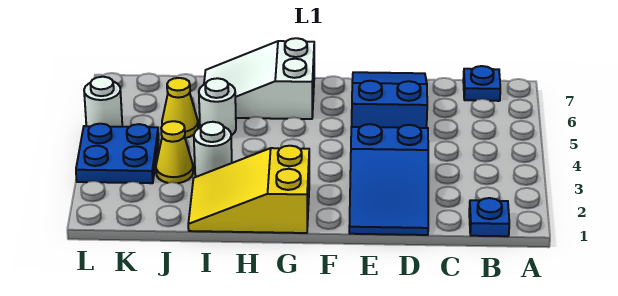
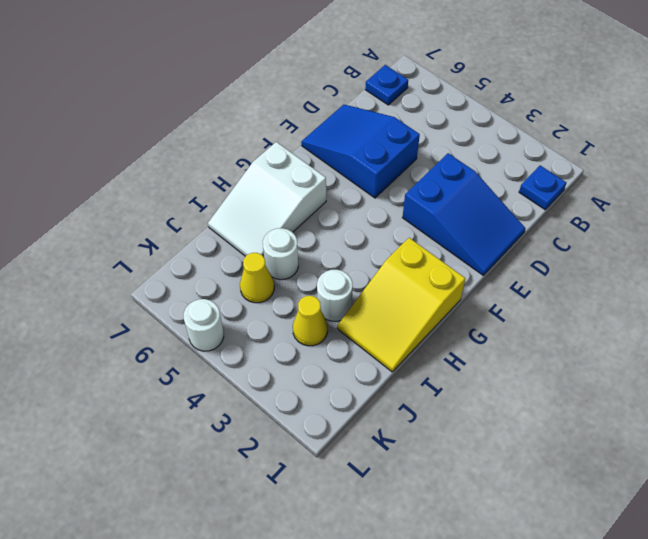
blue plate K3:L4 level 1 -> none

